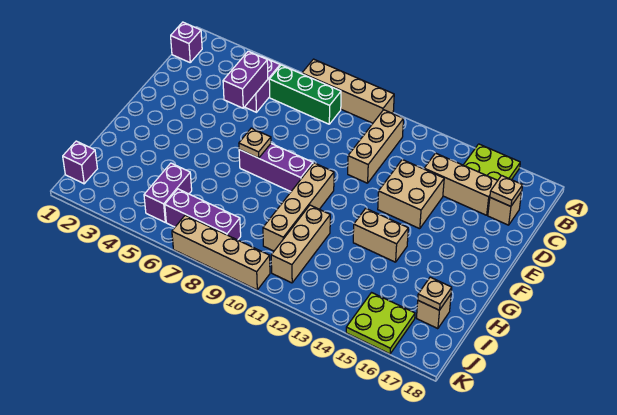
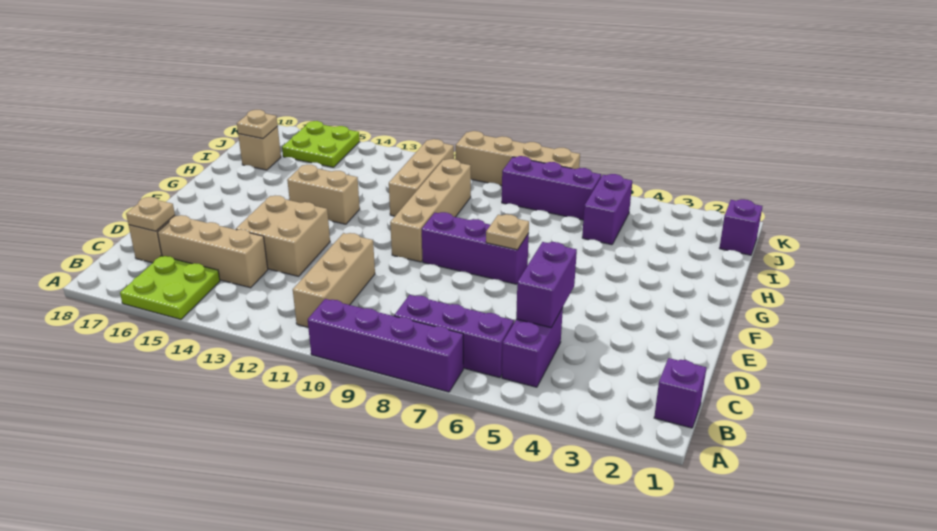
tan brick A7:A10 level 1 -> purple brick A7:A10 level 1
green brick B6:B8 level 1 -> purple brick B6:B8 level 1

